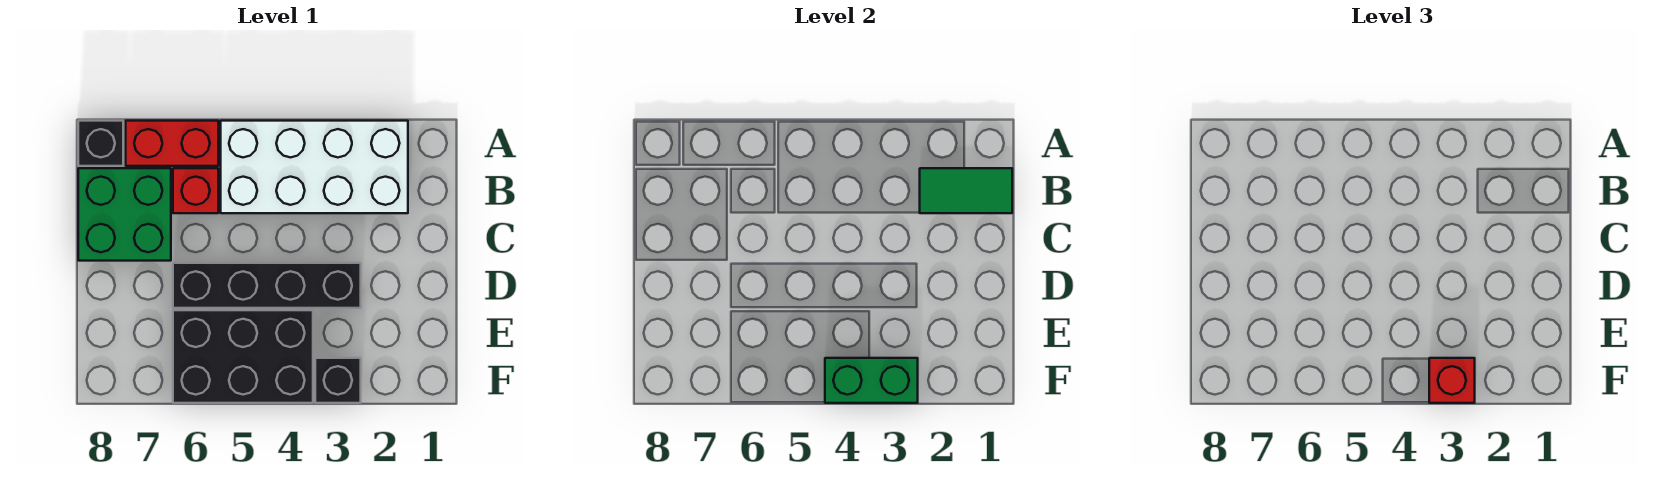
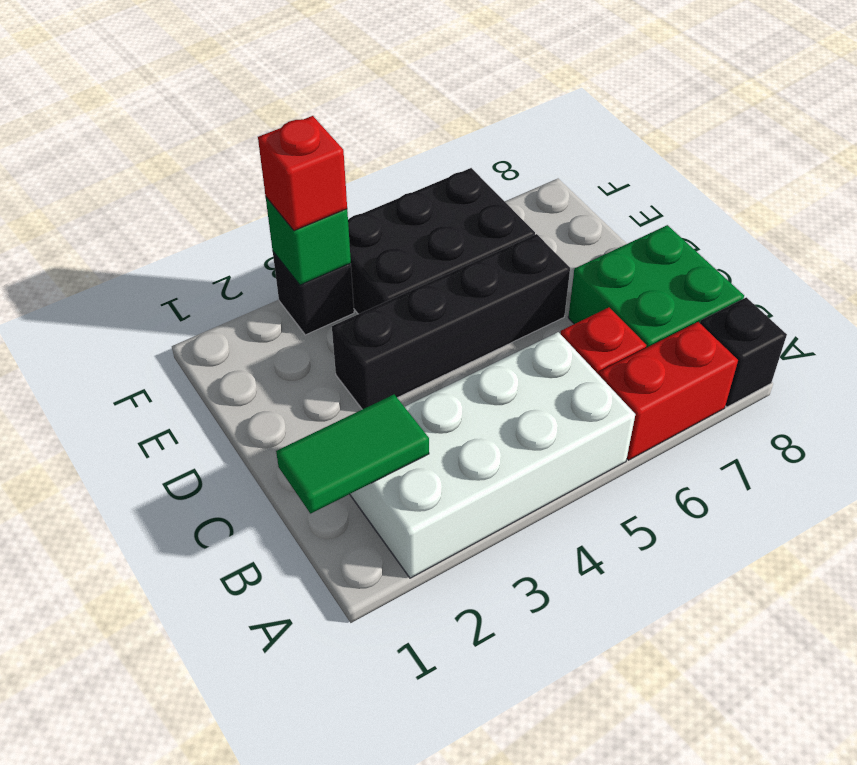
green brick F3:F4 level 2 -> green brick F3 level 2

